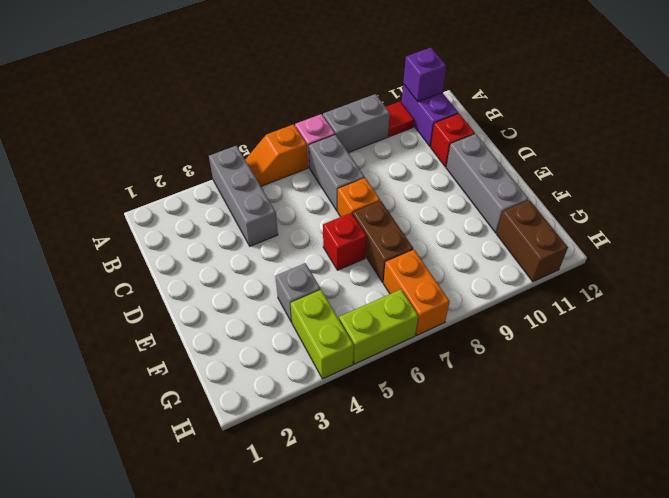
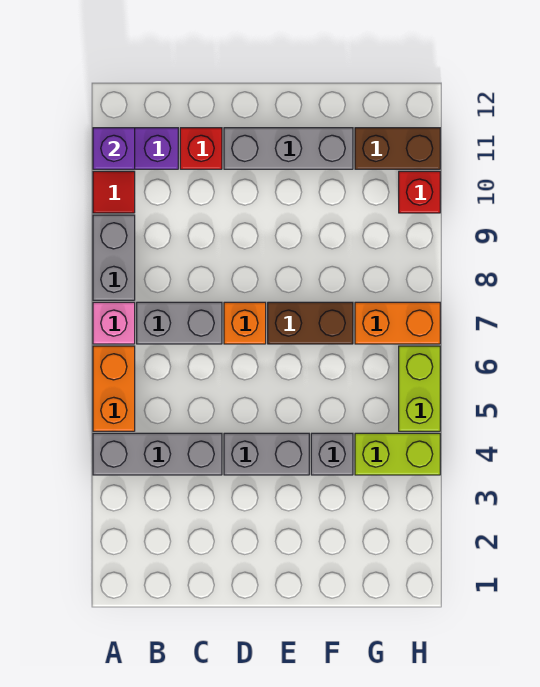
orange slope A5:A6 level 1 top 6 -> orange brick A5:A6 level 1
none -> grey brick D4:E4 level 1
red brick E6 level 1 -> red brick H10 level 1

